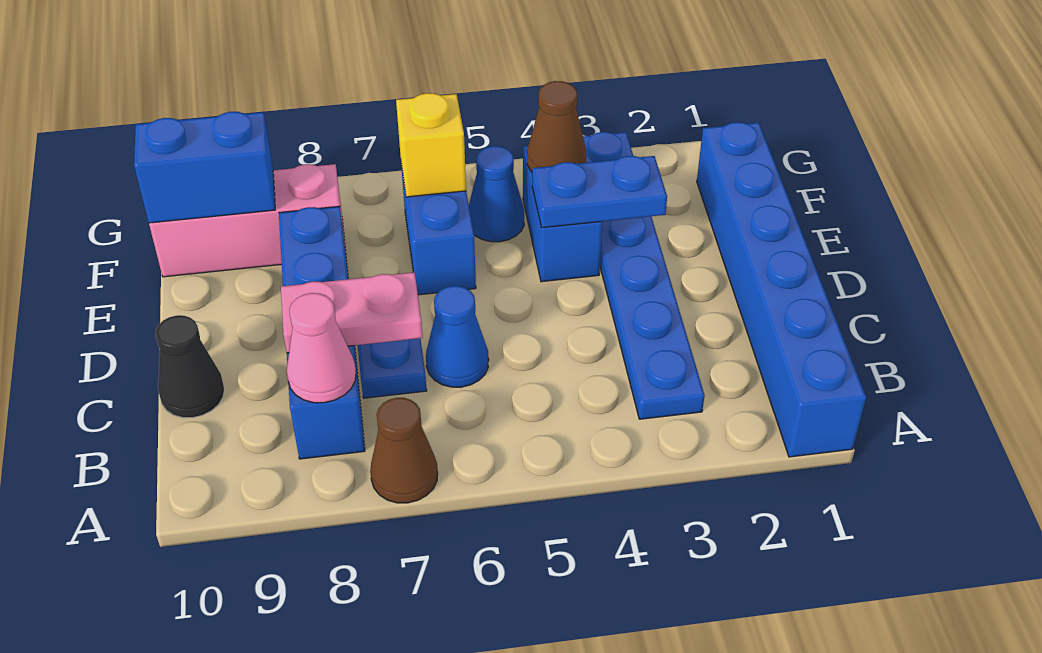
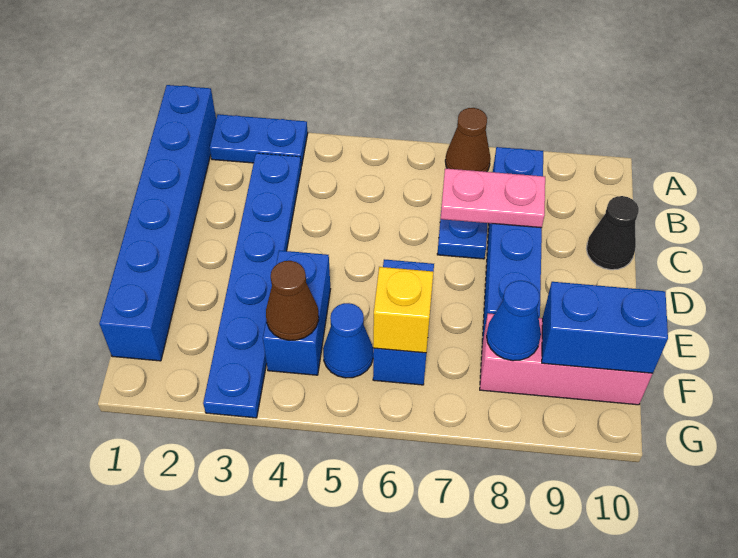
pink cone B8 level 2 -> none
blue cone C6 level 1 -> blue cone F8 level 2
blue plate E3:E4 level 2 -> blue plate A2:A3 level 1

